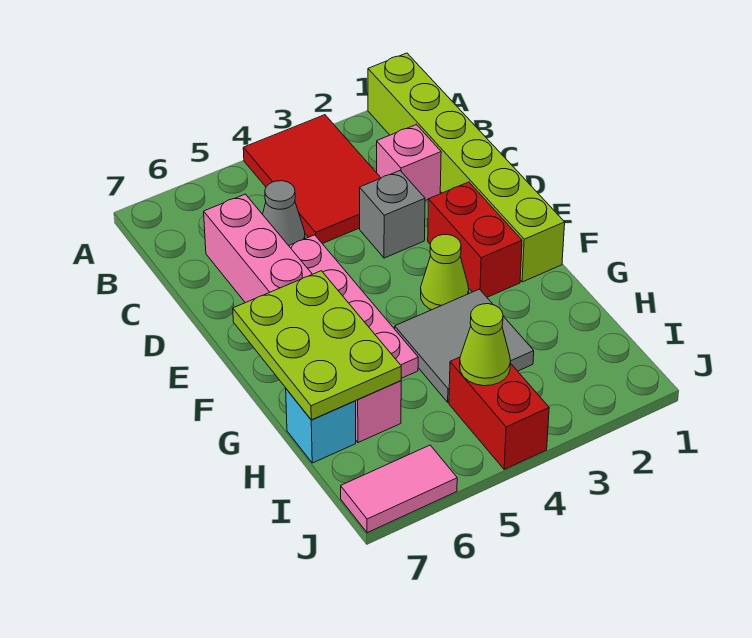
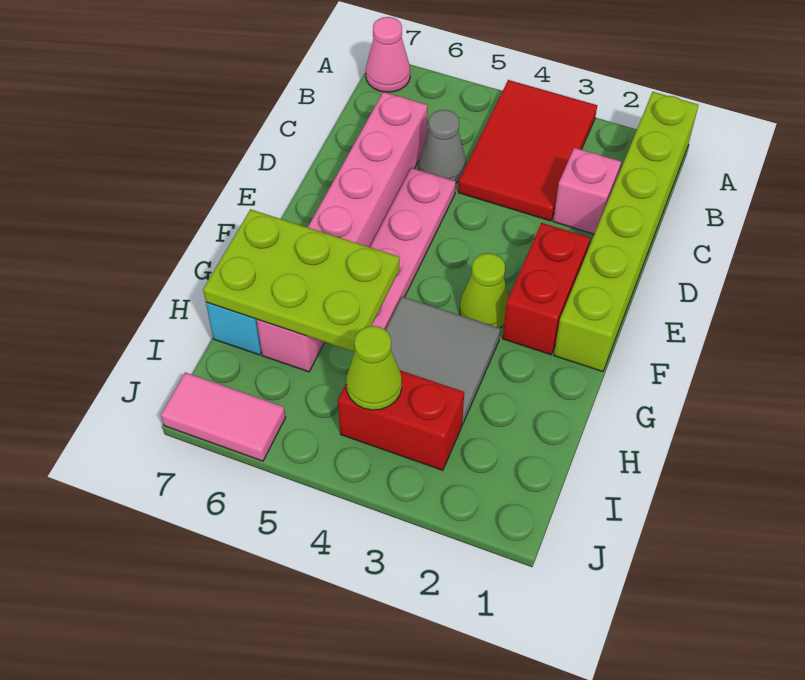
none -> pink cone A7 level 1
grey brick D3 level 1 -> none
lime plate F6:H7 level 2 -> lime plate G5:H7 level 2
red brick I4:J4 level 1 -> red brick I3:I4 level 1

